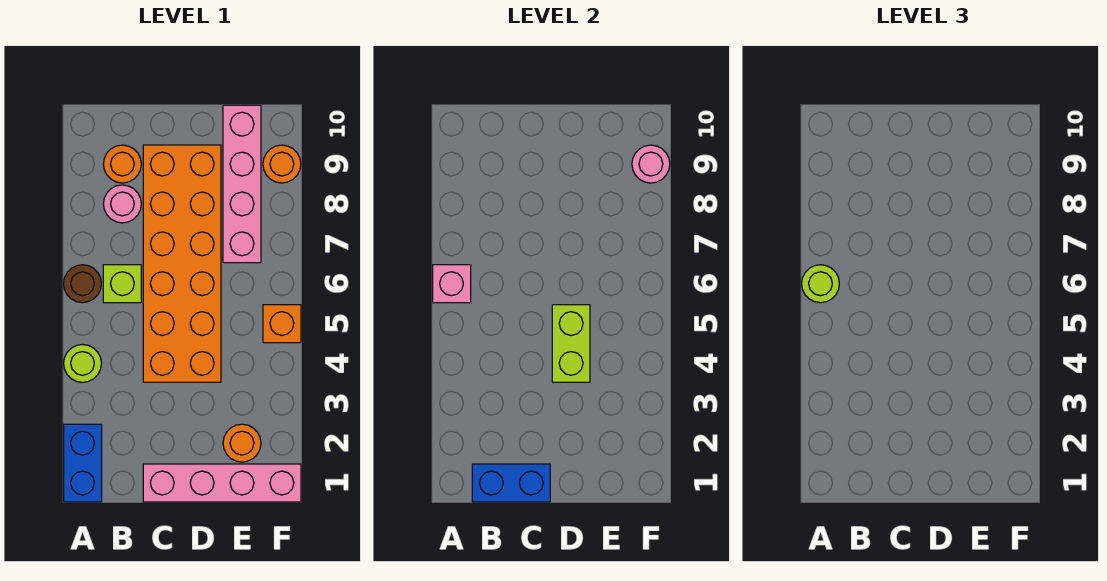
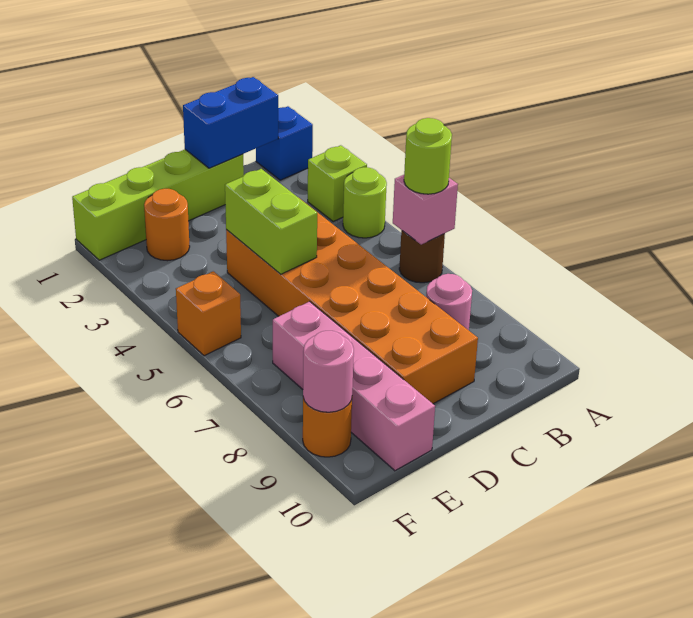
blue brick A1:A2 level 1 -> blue brick A1 level 1
lime brick B6 level 1 -> lime brick A3 level 1
orange round brick B9 level 1 -> none
pink brick C1:F1 level 1 -> lime brick C1:F1 level 1

